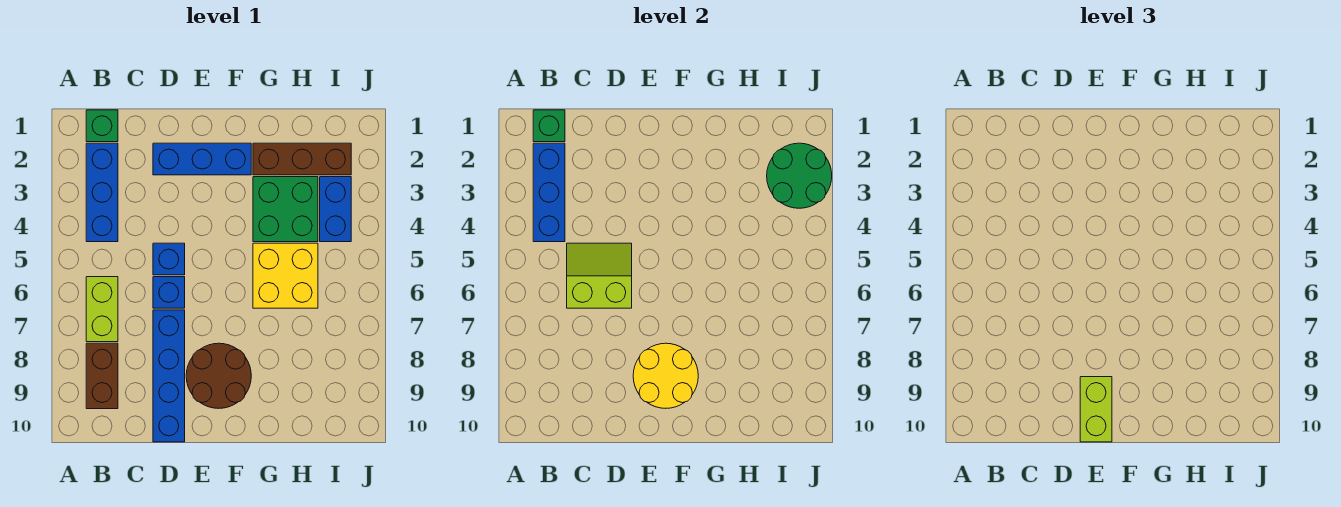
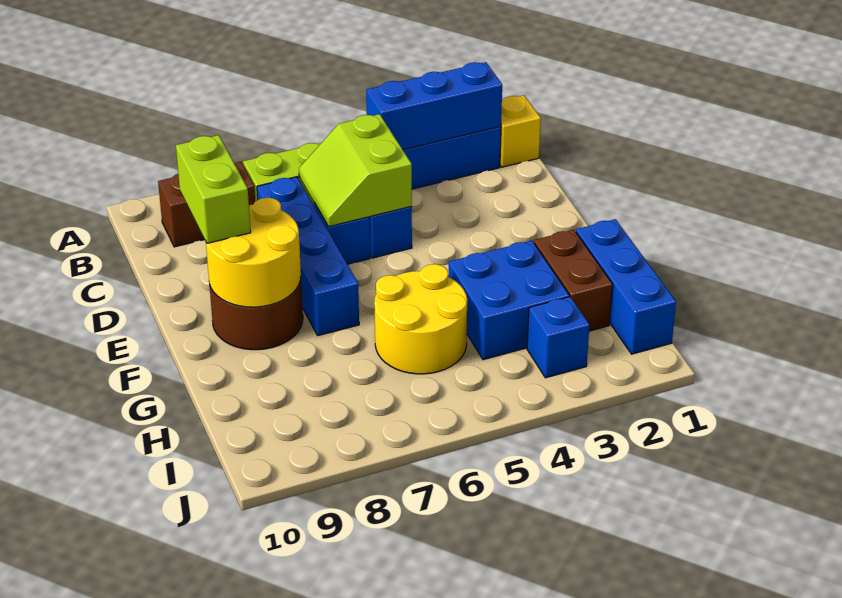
green brick B1 level 1 -> yellow brick B1 level 1
green brick B1 level 2 -> none
lime slope C5:D6 level 2 top 6 -> lime slope C5:D6 level 2 top 5
blue brick D2:F2 level 1 -> blue brick G1:I1 level 1
blue brick D7:D10 level 1 -> blue brick C7:F7 level 1
lime brick E9:E10 level 3 -> lime brick D9:E9 level 3
brown brick G2:I2 level 1 -> brown brick G2:H2 level 1
green brick G3:H4 level 1 -> blue brick G3:H4 level 1
yellow brick G5:H6 level 1 -> yellow round brick G5:H6 level 1
green round brick I2:J3 level 2 -> none
blue brick I3:I4 level 1 -> blue brick I3 level 1

